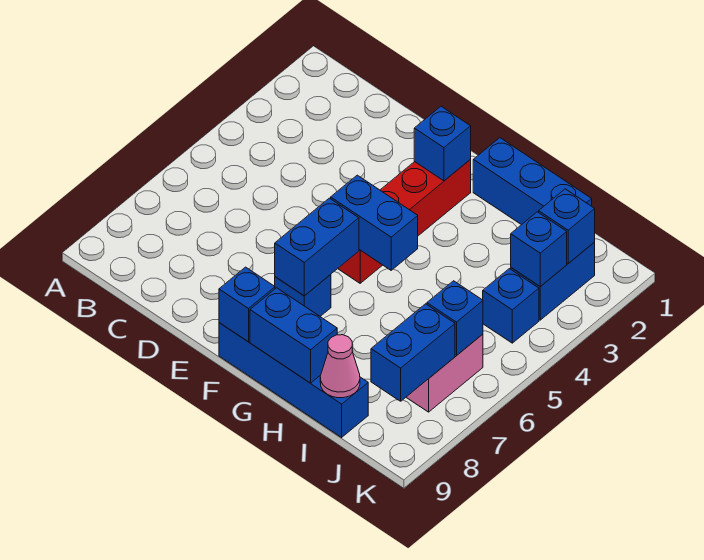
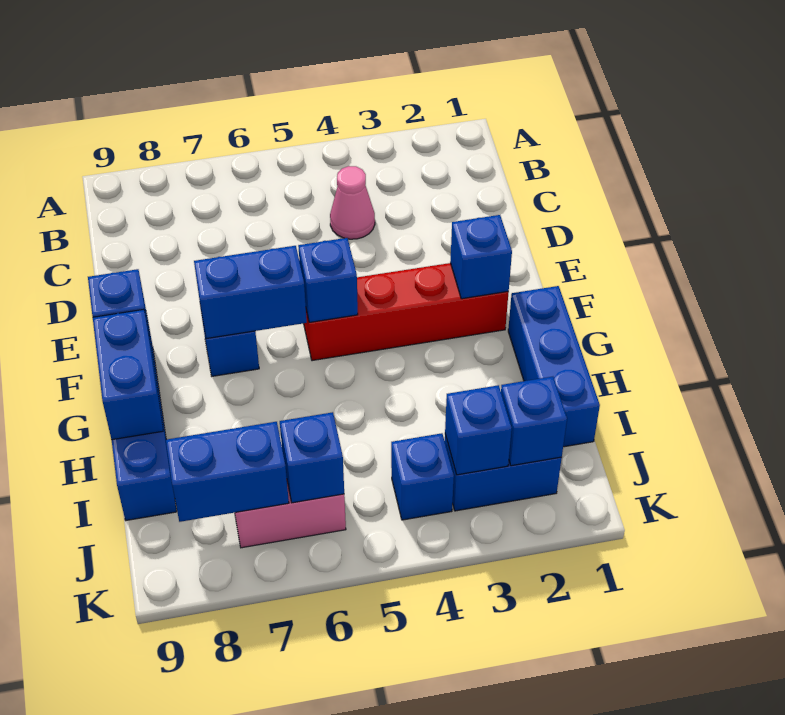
blue brick F5:G5 level 2 -> blue brick F5 level 2
pink cone I9 level 2 -> pink cone C4 level 1

